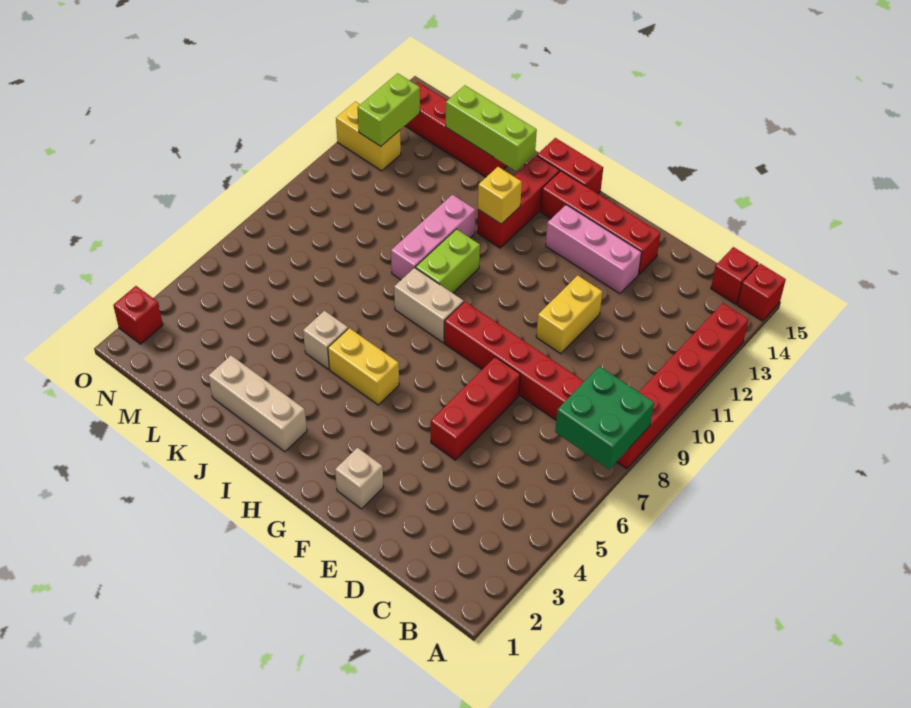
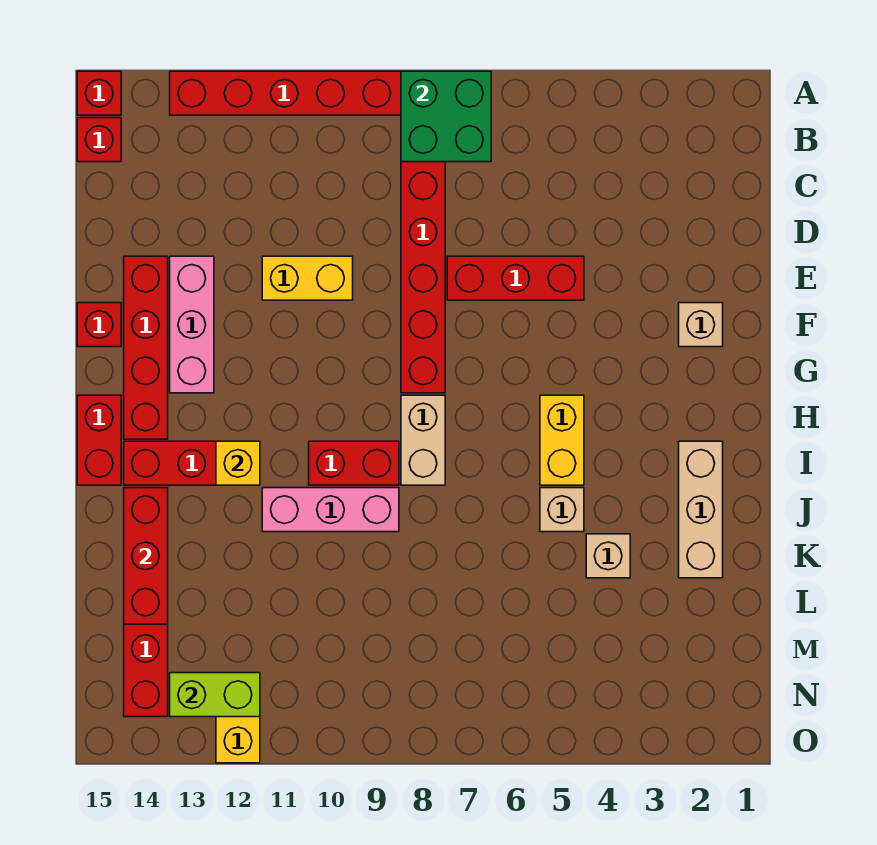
lime brick I9:I10 level 1 -> red brick I9:I10 level 1
lime brick J14:L14 level 2 -> red brick J14:L14 level 2
none -> tan brick K4 level 1
red brick O2 level 1 -> red brick F15 level 1

